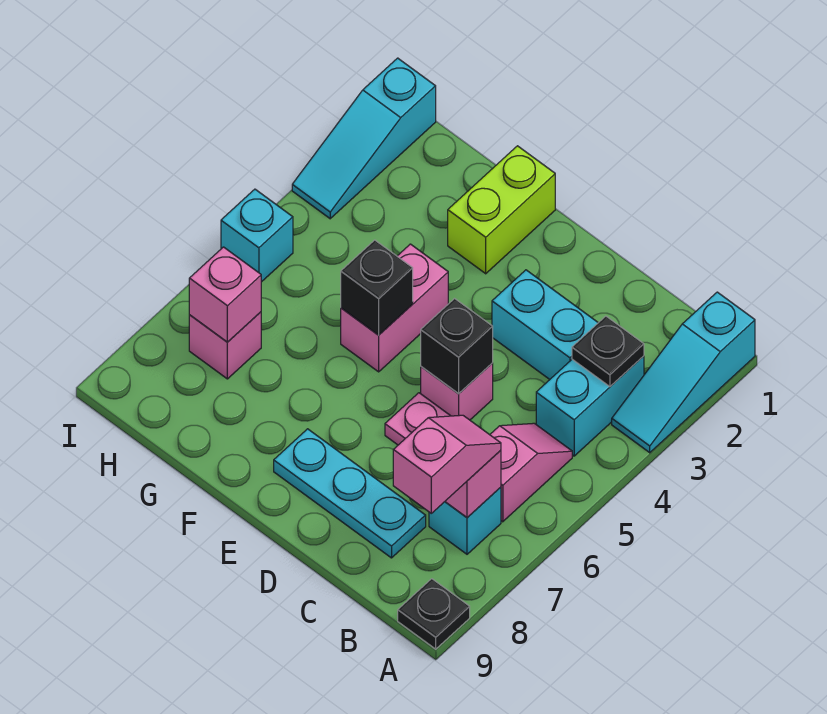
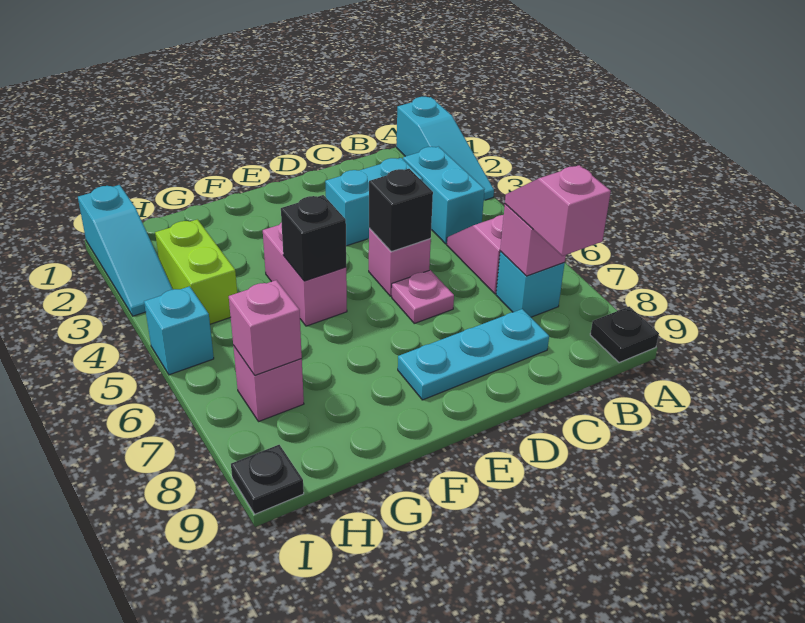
black plate B3 level 2 -> black plate I9 level 1
lime brick F1:F2 level 1 -> lime brick H3:H4 level 1

